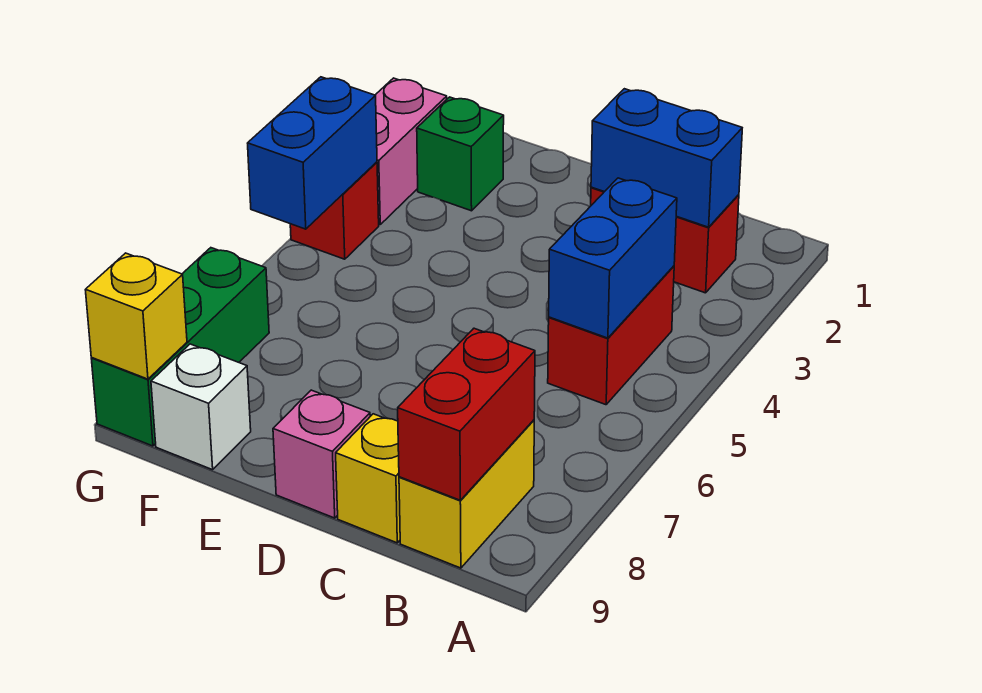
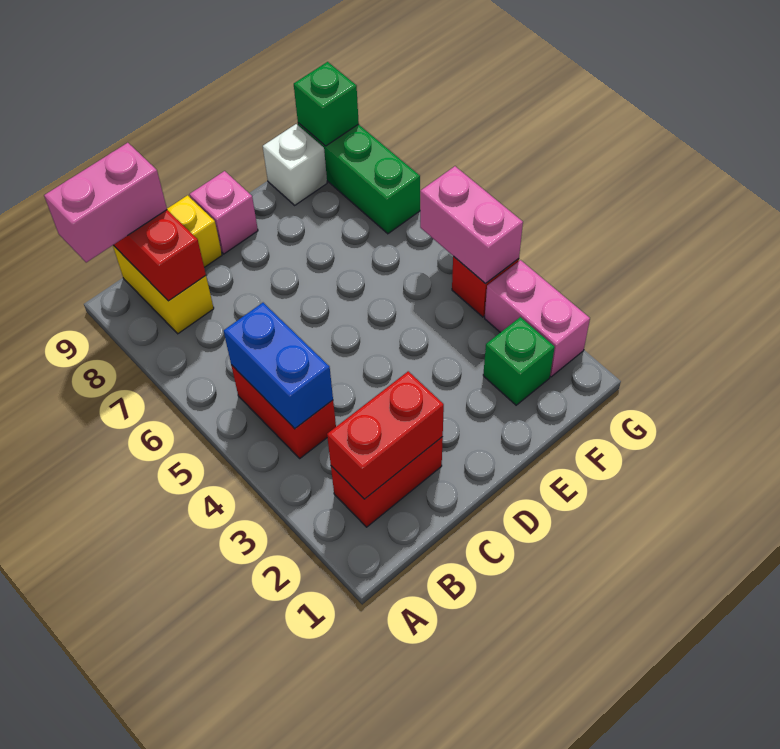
none -> pink brick A9:B9 level 3
blue brick B2:C2 level 2 -> red brick B2:C2 level 2
blue brick G4:G5 level 2 -> pink brick G4:G5 level 2
yellow brick G9 level 2 -> green brick G9 level 2

